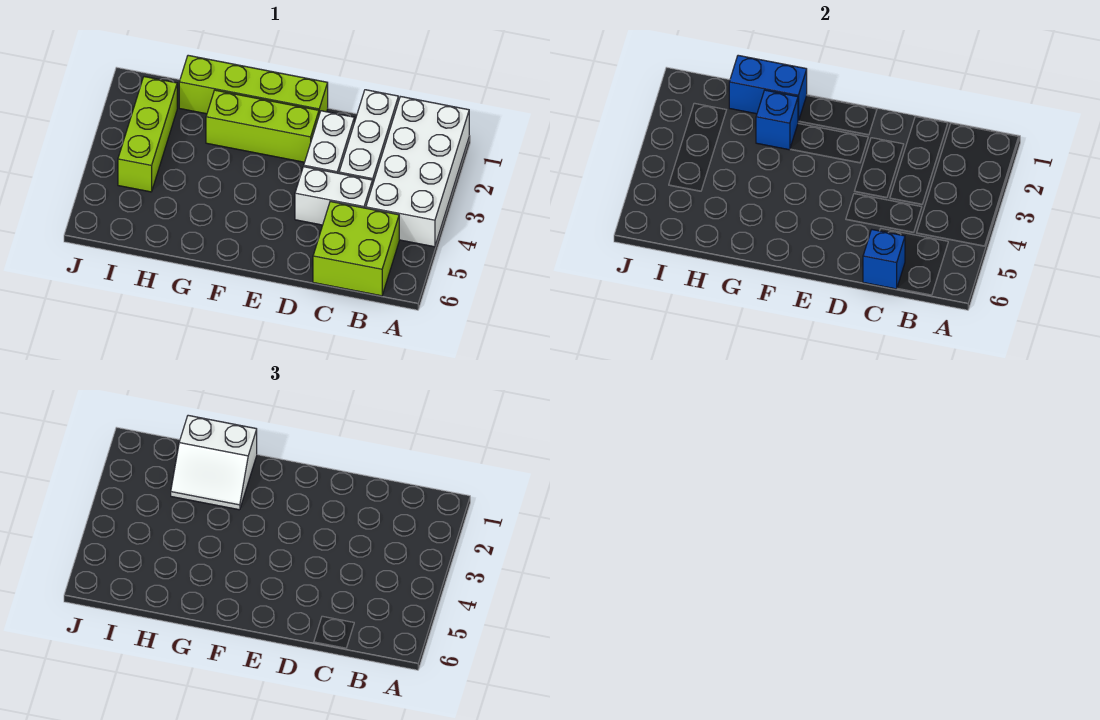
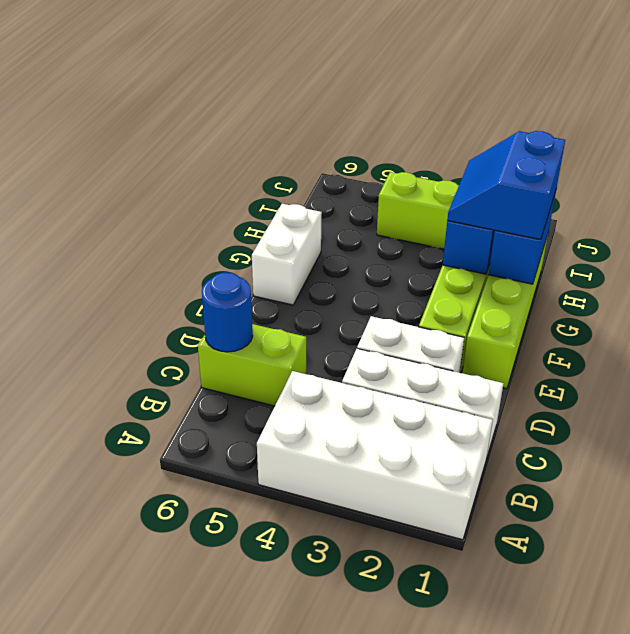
lime brick B5:C6 level 1 -> lime brick C5:C6 level 1
white brick C4:D4 level 1 -> white brick F6:G6 level 1
blue brick C6 level 2 -> blue round brick C6 level 2
white slope G1:H2 level 3 top 1 -> blue slope G1:H2 level 3 top 1

